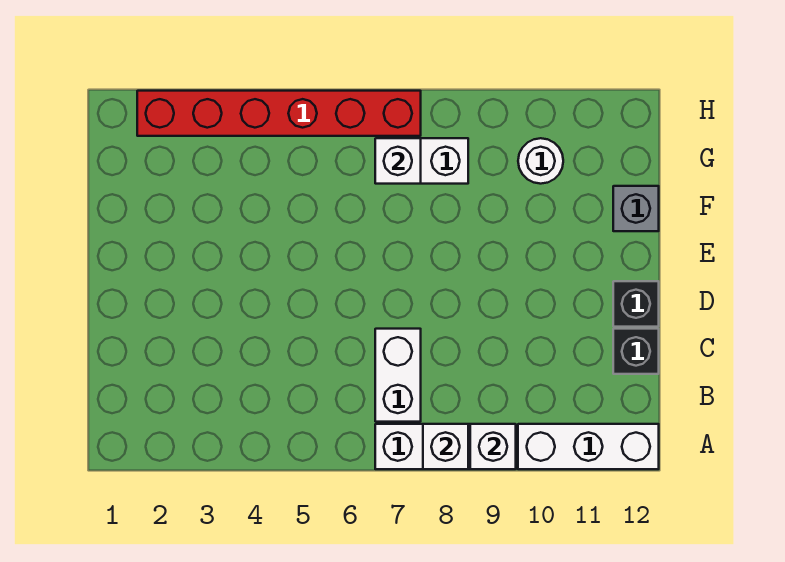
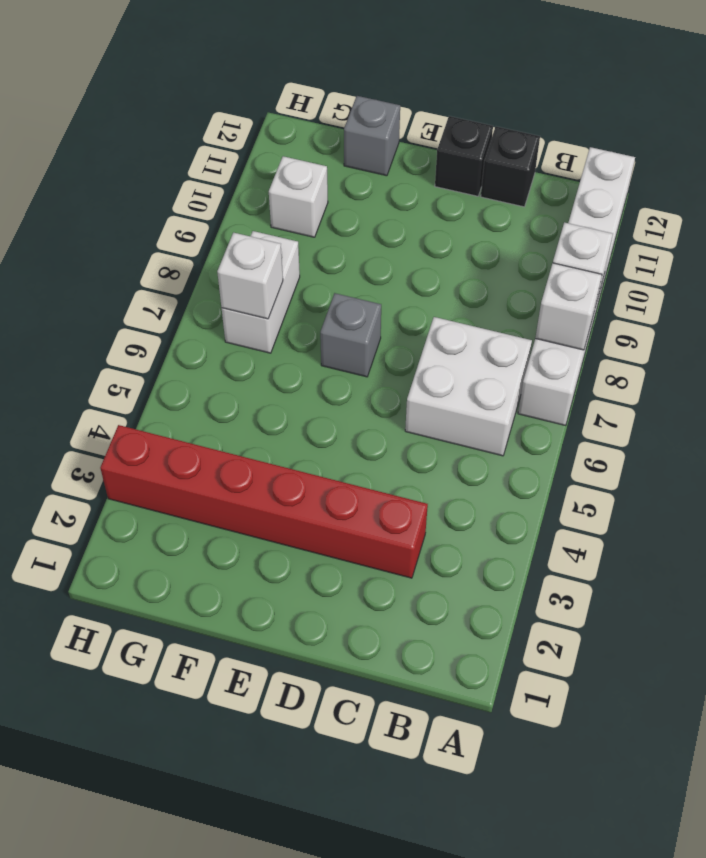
white brick B7:C7 level 1 -> white brick B6:C7 level 1
none -> grey brick E7 level 1
white round brick G10 level 1 -> white brick G10 level 1
red brick H2:H7 level 1 -> red brick C3:H3 level 1

